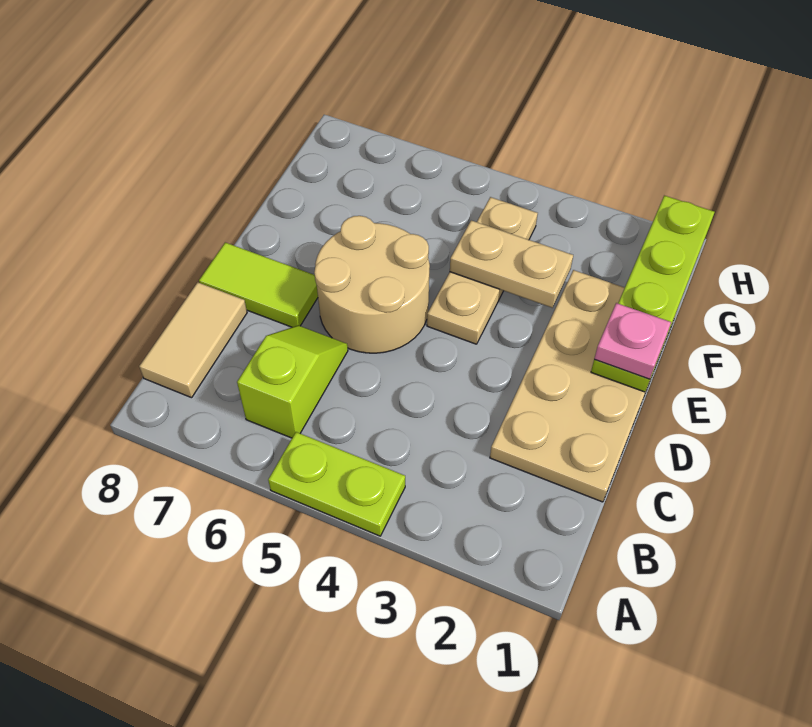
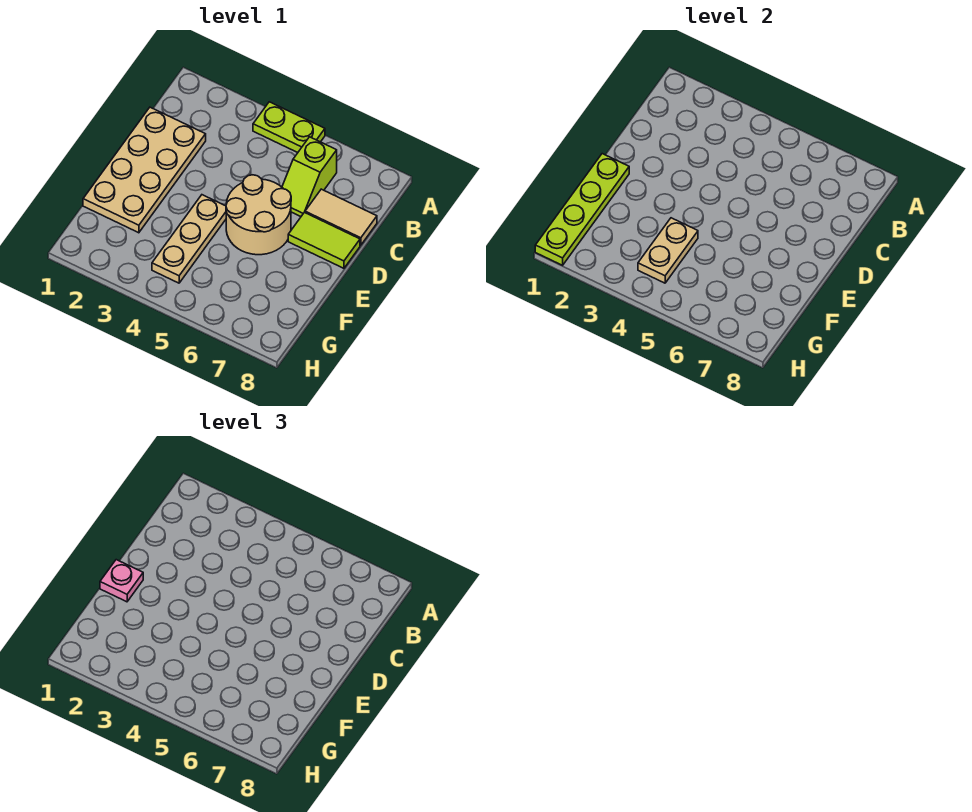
tan tile B8:C8 level 1 -> tan tile C7:C8 level 1
tan plate F3:F4 level 2 -> tan plate F4:G4 level 2

